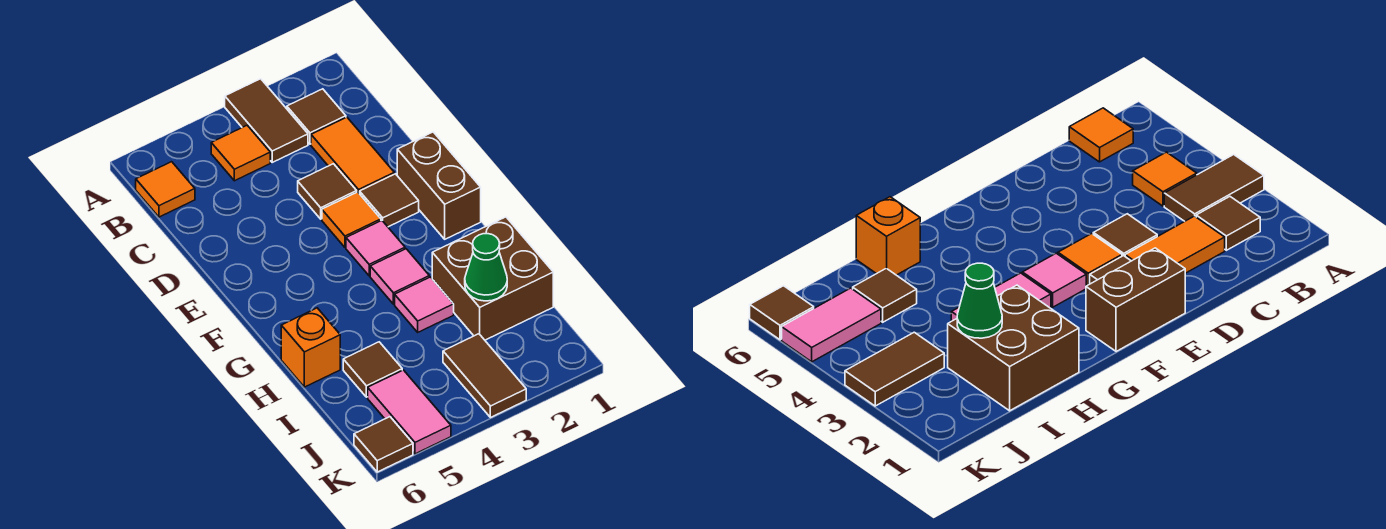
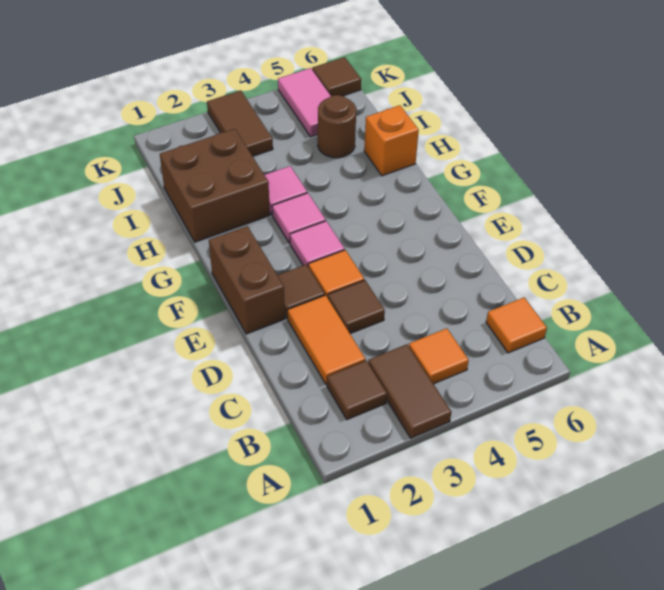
green cone I2 level 2 -> none
brown tile I5 level 1 -> brown round brick I5 level 1

